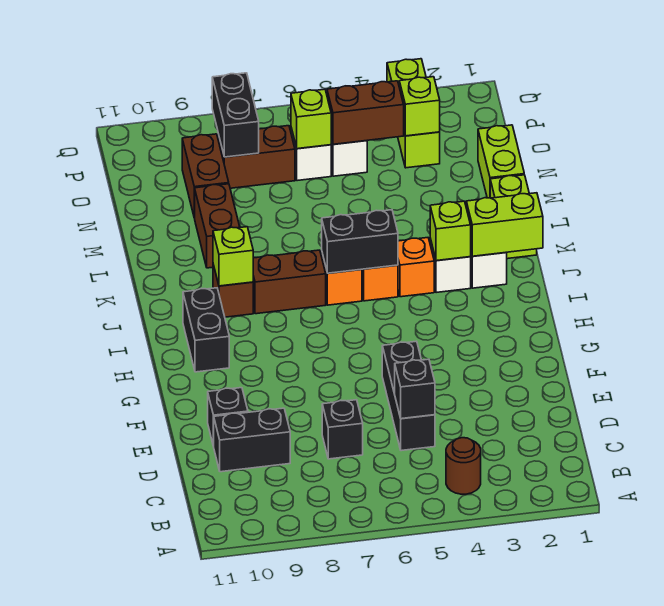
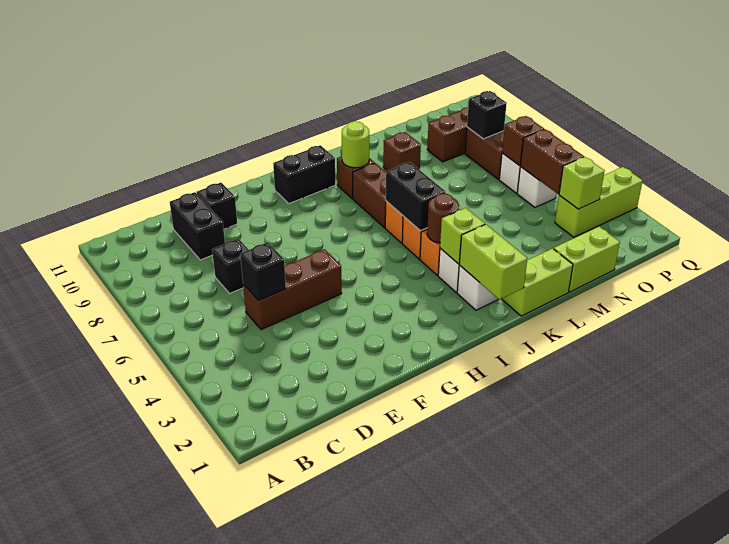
brown round brick B4 level 1 -> brown round brick J4 level 2
black brick D5:F5 level 1 -> brown brick D5:F5 level 1
lime brick J9 level 2 -> lime round brick J9 level 2
brown brick L9:M9 level 1 -> brown brick L9 level 1
lime brick O6 level 2 -> brown brick O6 level 2
black brick O8:P8 level 2 -> black brick O8 level 2

